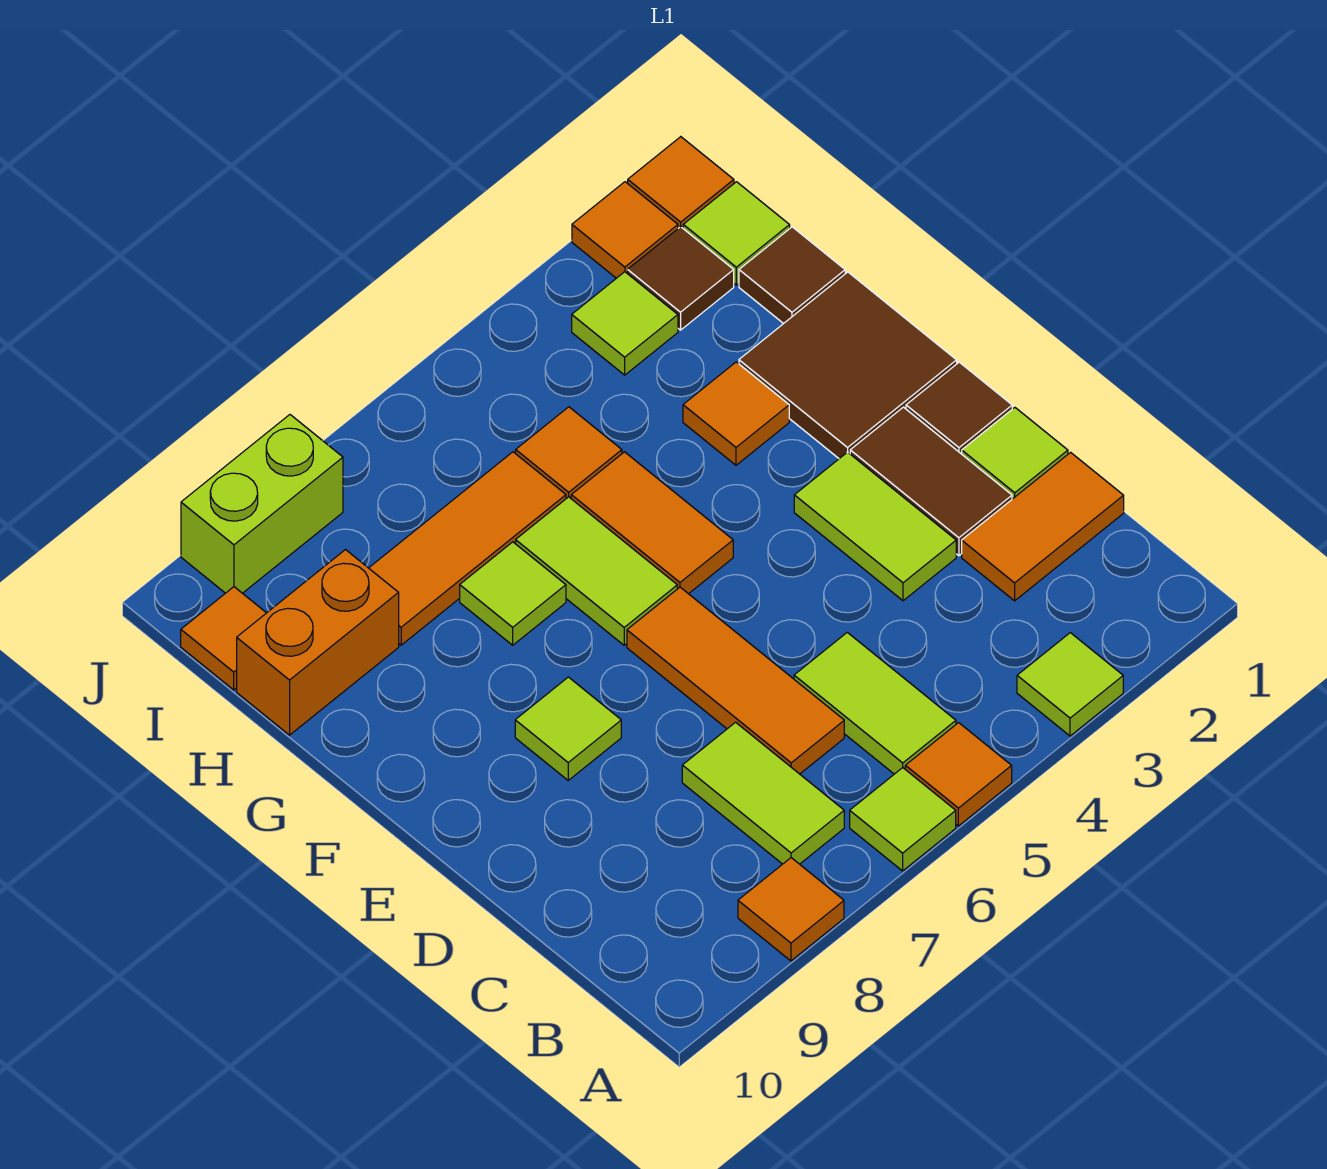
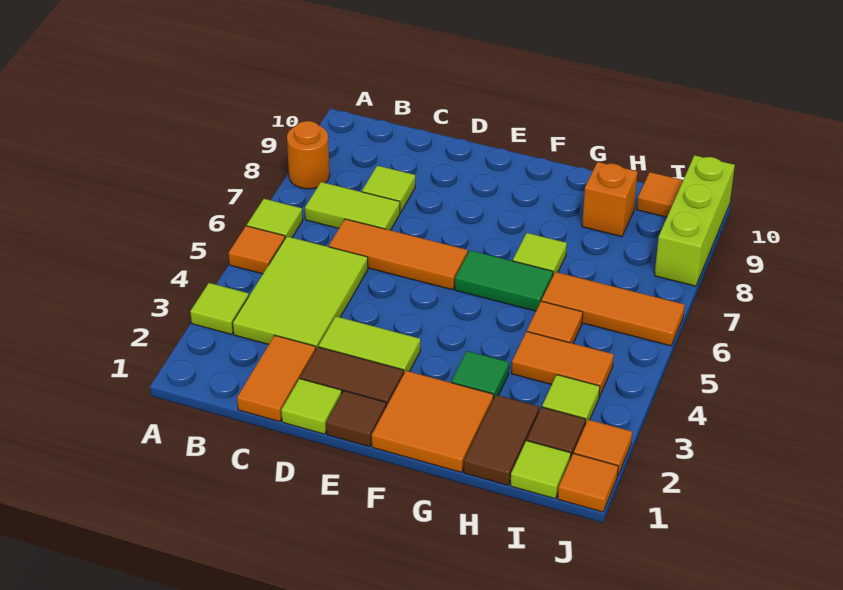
orange tile A8 level 1 -> orange round brick A8 level 1
lime tile B5:C5 level 1 -> lime tile B3:C5 level 1
lime tile E8 level 1 -> lime tile C8 level 1
brown tile F1:G2 level 1 -> orange tile F1:G2 level 1
orange tile F5:G5 level 1 -> orange tile H4:I4 level 1
lime tile F6:G6 level 1 -> green tile F6:G6 level 1
orange tile G3 level 1 -> green tile G3 level 1
brown tile H1 level 1 -> brown tile H1:H2 level 1
orange tile H6:H8 level 1 -> orange tile H6:J6 level 1
orange brick H9:H10 level 1 -> orange brick H9 level 1
lime brick J8:J9 level 1 -> lime brick J8:J10 level 1

